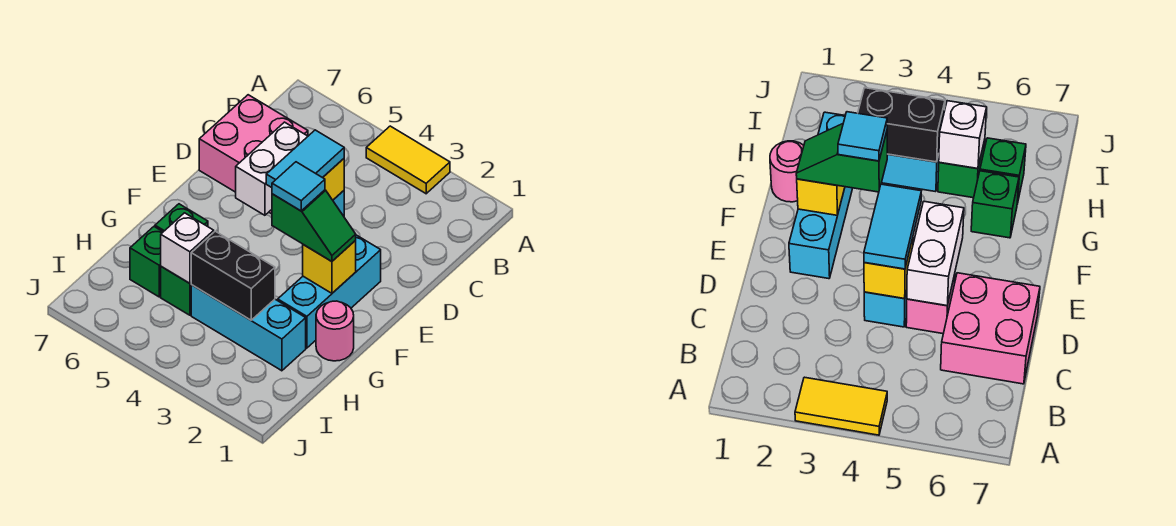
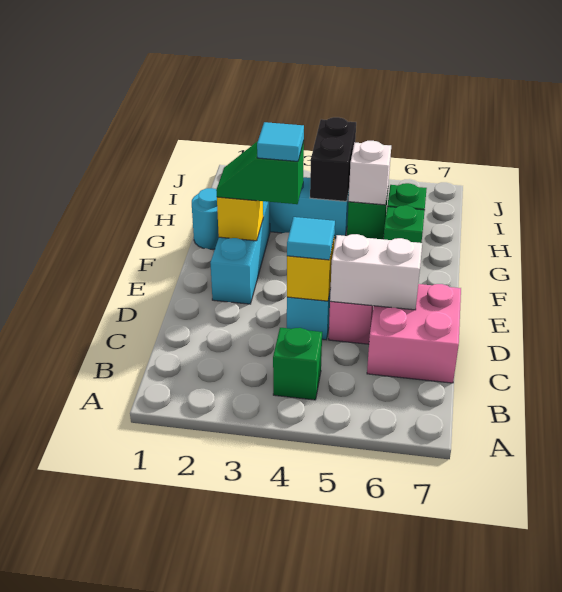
yellow tile A3:A4 level 1 -> none
none -> green brick B4 level 1
cyan tile D4:E4 level 3 -> cyan tile D4 level 3
white brick D5:E5 level 2 -> white brick D5:D6 level 2
pink round brick G1 level 1 -> cyan round brick G1 level 1
black brick H3:H4 level 2 -> black brick H4:I4 level 2

